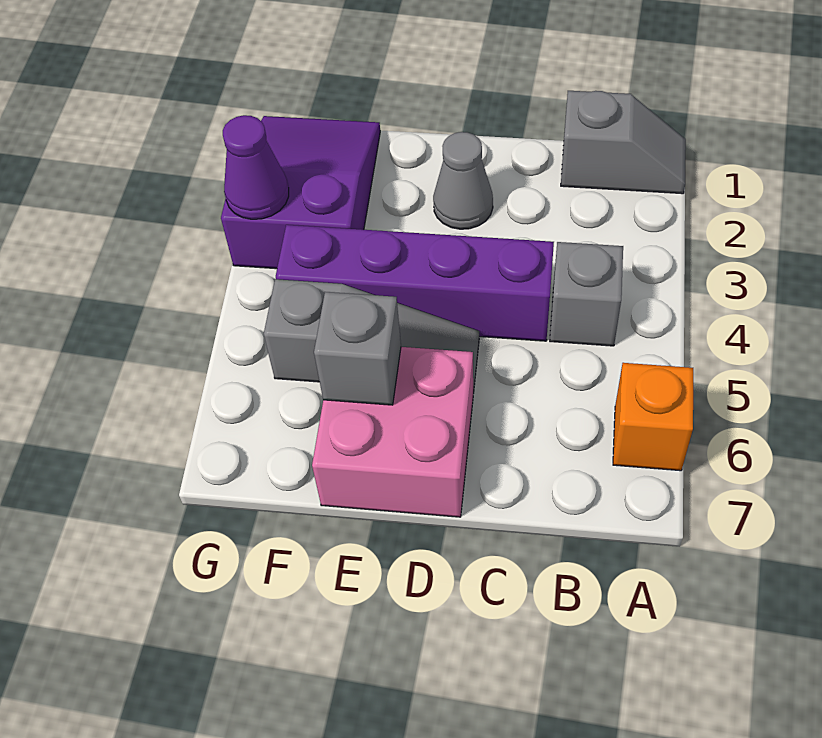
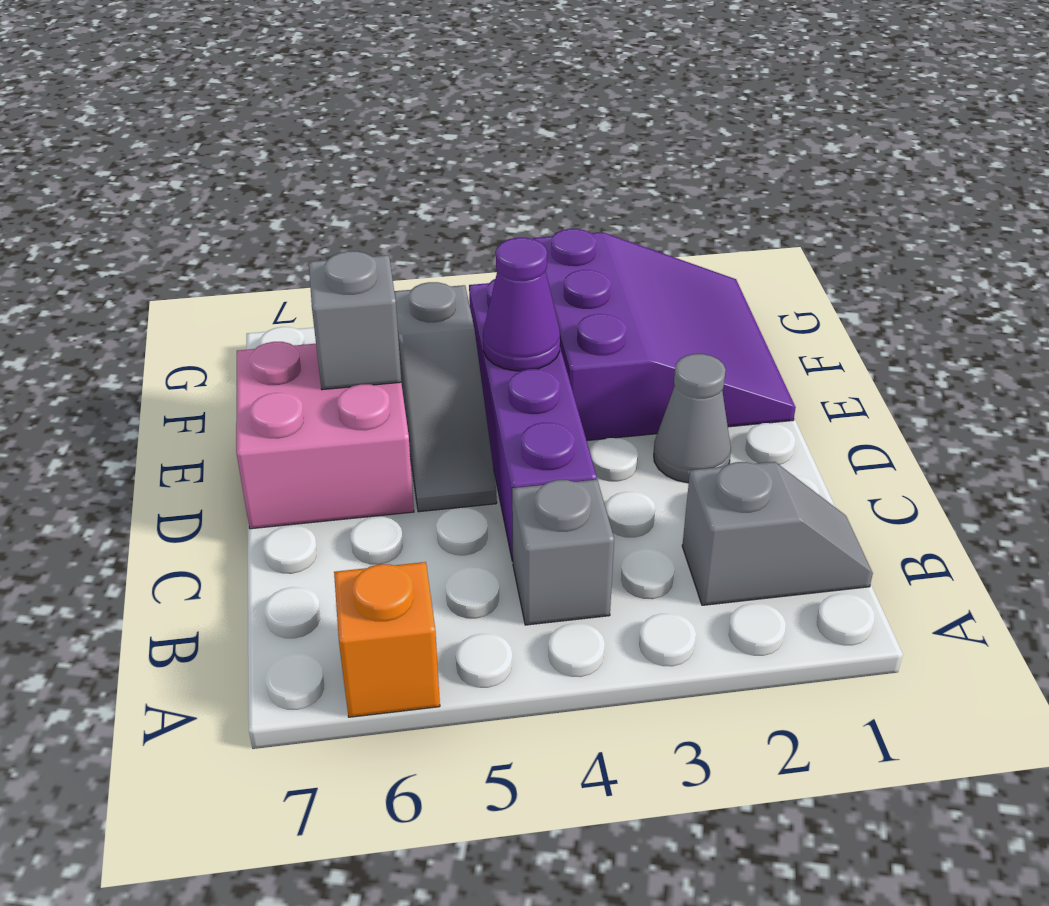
grey slope A1:B1 level 1 top B -> grey slope B1:B2 level 1 top 2
purple slope F1:G3 level 1 top 3 -> purple slope E1:G3 level 1 top 3
purple cone G3 level 2 -> purple cone E4 level 2

